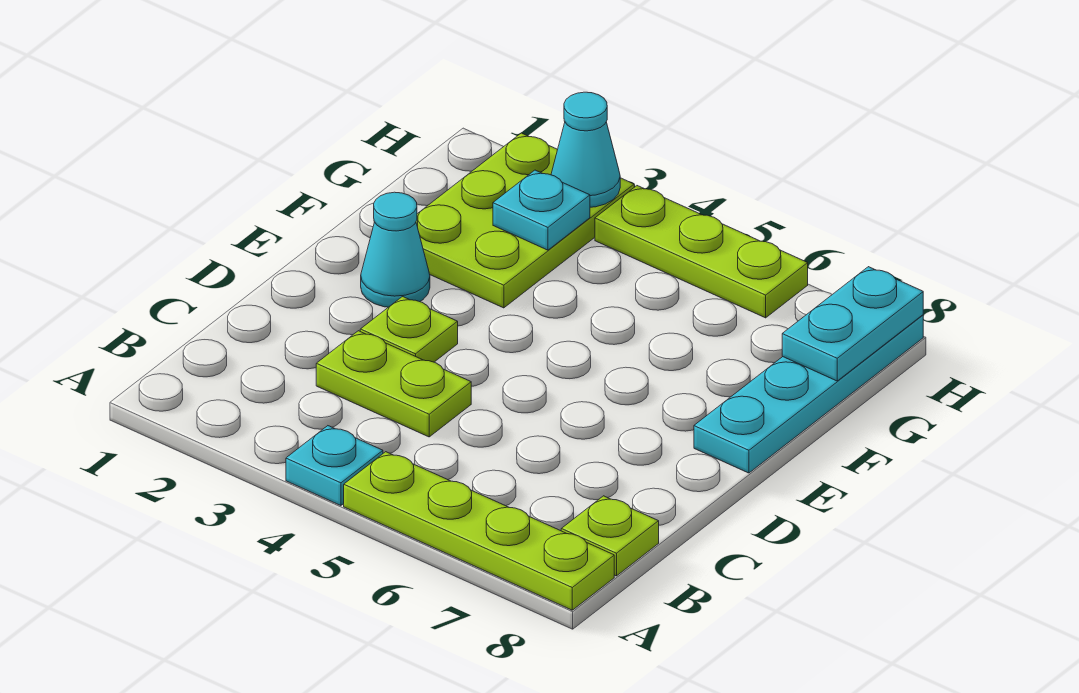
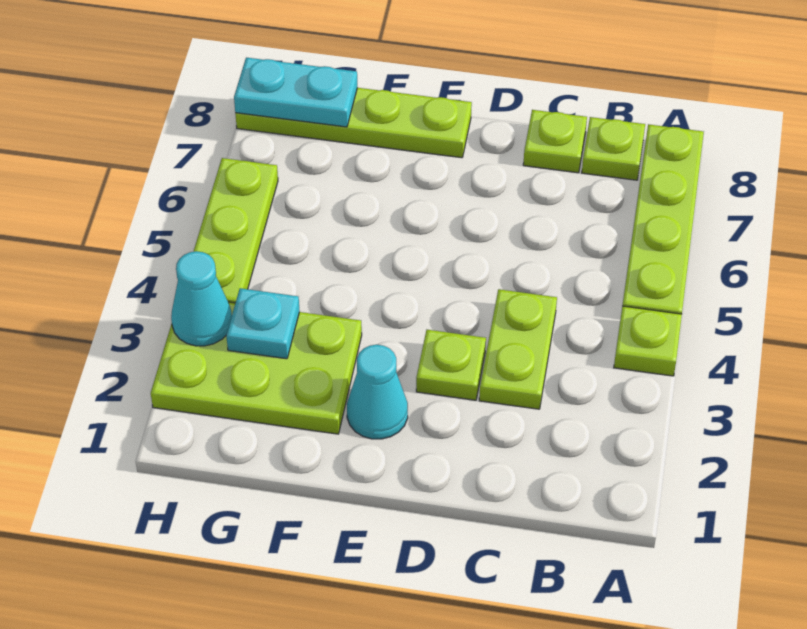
cyan plate A4 level 1 -> lime plate A4 level 1
none -> lime plate C8 level 1
cyan plate E8:H8 level 1 -> lime plate E8:H8 level 1

